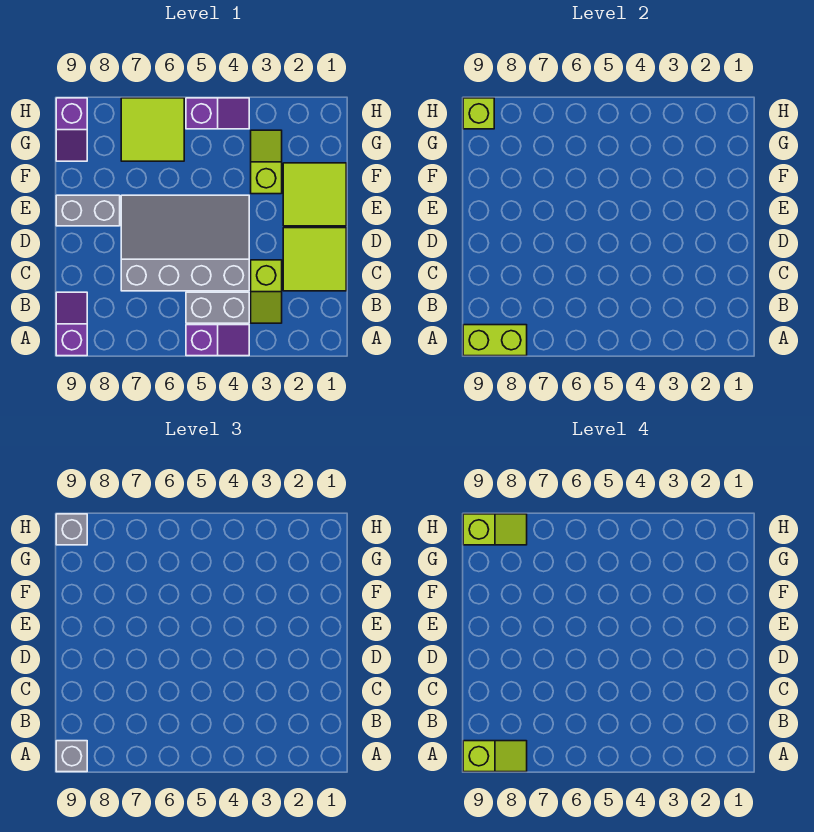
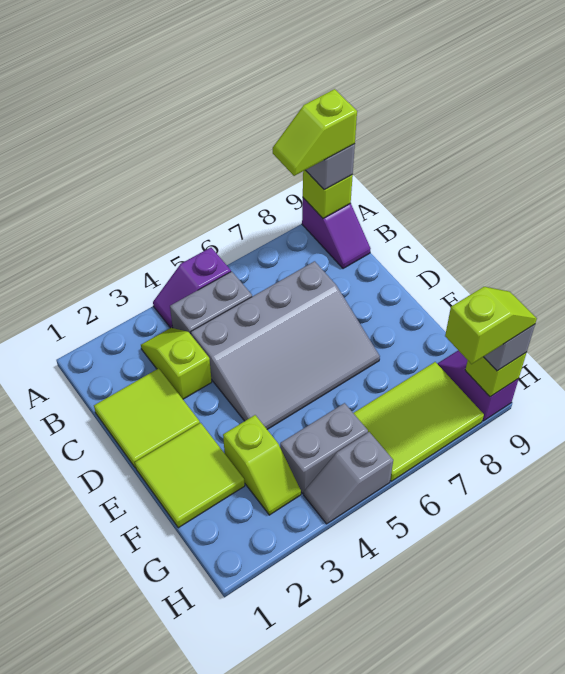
lime brick A8:A9 level 2 -> lime brick A9 level 2
grey brick E8:E9 level 1 -> grey brick G4:G5 level 1
lime tile G6:H7 level 1 -> lime tile G6:H8 level 1
purple slope H4:H5 level 1 top 5 -> grey slope H4:H5 level 1 top 5
lime slope H8:H9 level 4 top 9 -> lime slope H8:H9 level 4 top 8

